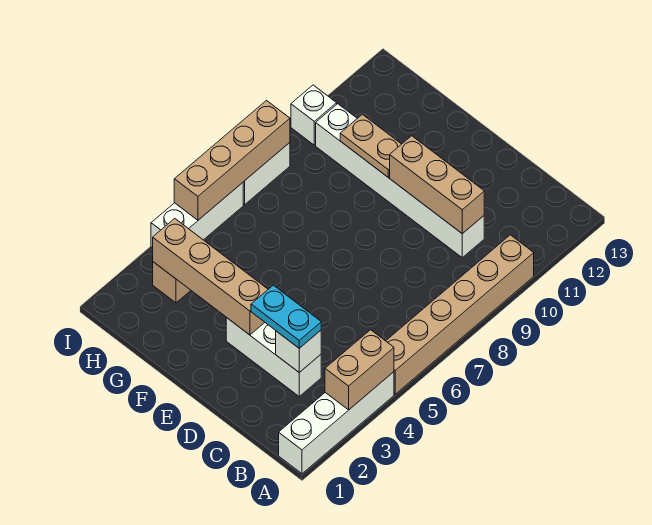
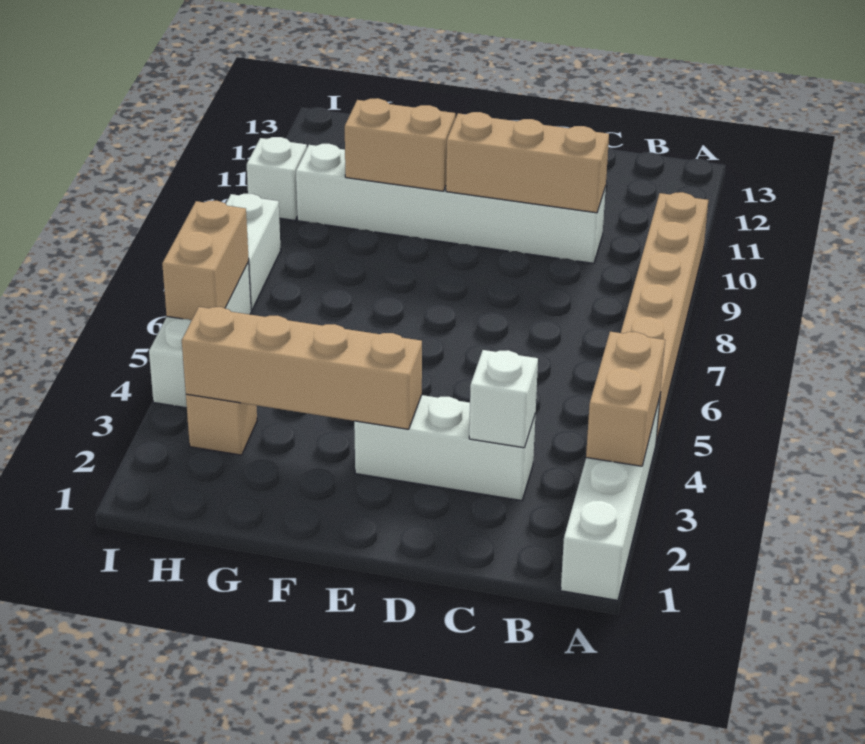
cyan plate C3:D3 level 3 -> none
tan plate F10:G10 level 2 -> tan brick F10:G10 level 2
tan brick I5:I8 level 2 -> tan brick I5:I6 level 2

